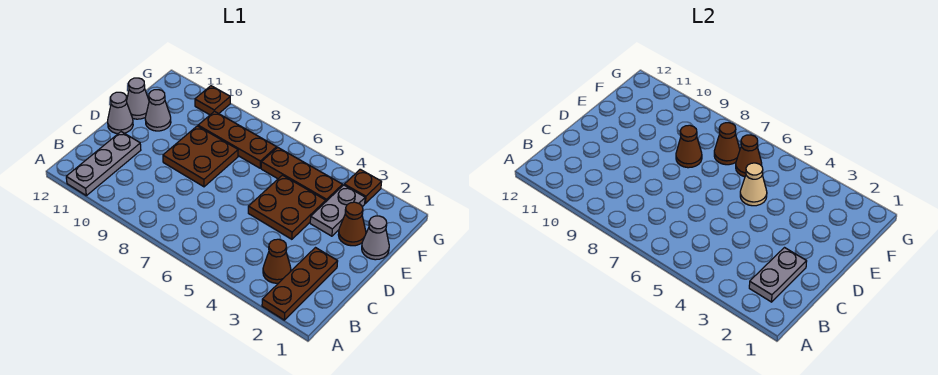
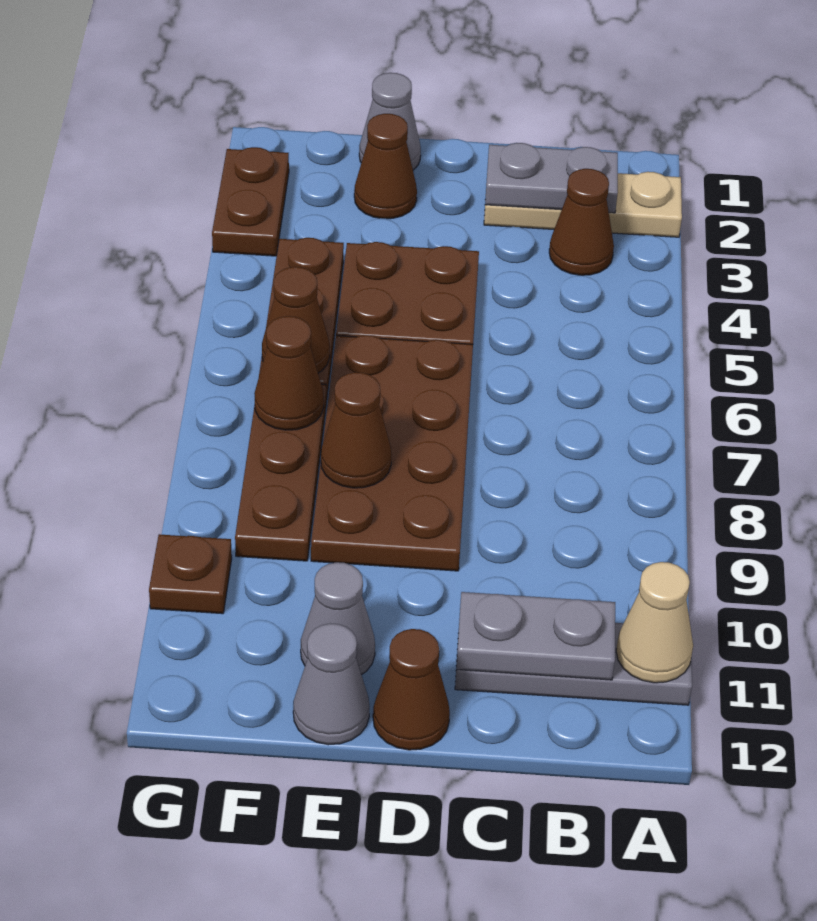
brown plate A2:C2 level 1 -> tan plate A2:C2 level 1
brown plate D8:E9 level 1 -> brown plate D6:E9 level 1
grey cone D12 level 1 -> brown cone D12 level 1
grey plate E3:F3 level 1 -> grey plate B11:C11 level 2
tan cone E5 level 2 -> tan cone A11 level 2
brown plate G3 level 1 -> brown plate G2:G3 level 1

